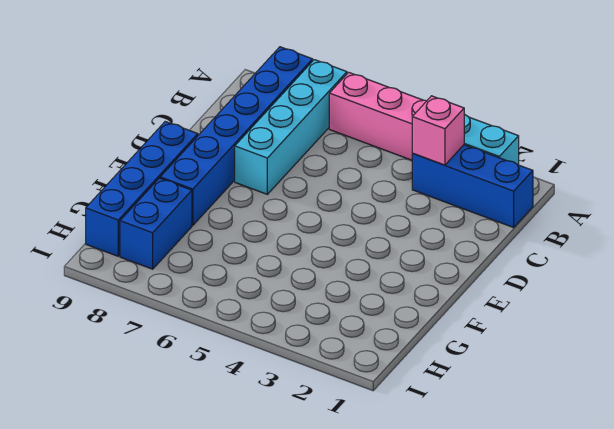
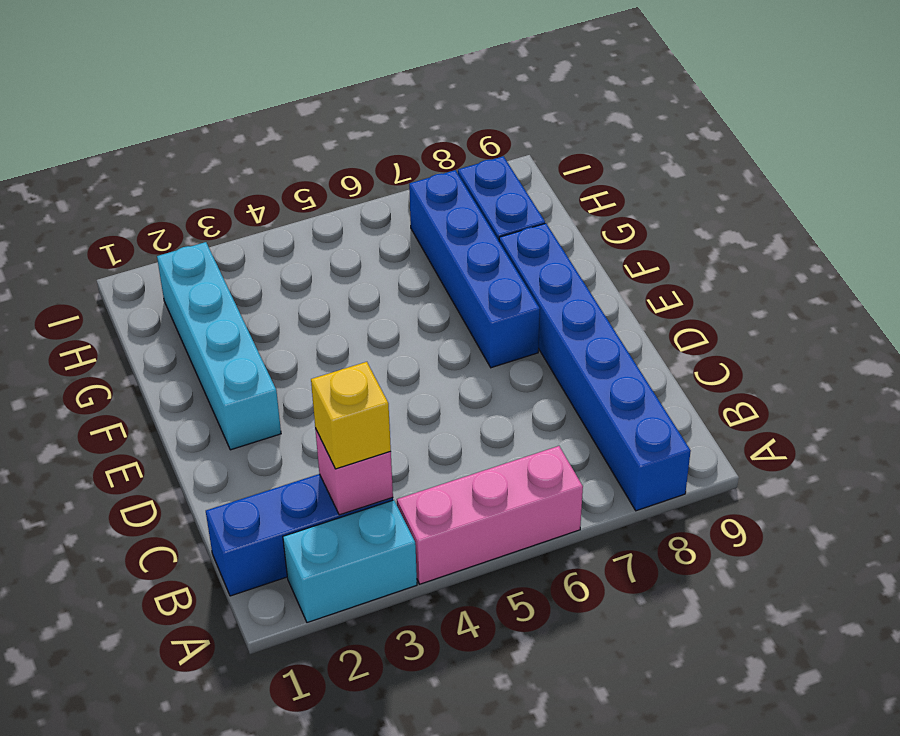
cyan brick A7:D7 level 1 -> cyan brick E2:H2 level 1
none -> yellow brick B3 level 3
blue brick E9:H9 level 1 -> blue brick E7:H7 level 1

